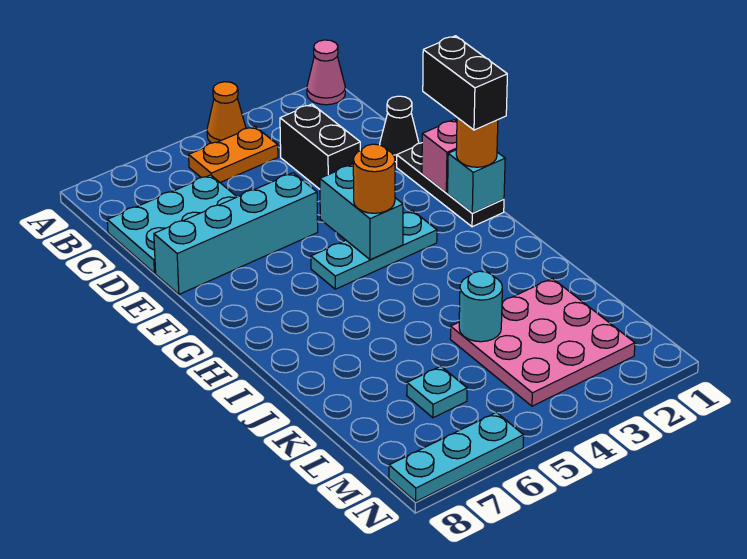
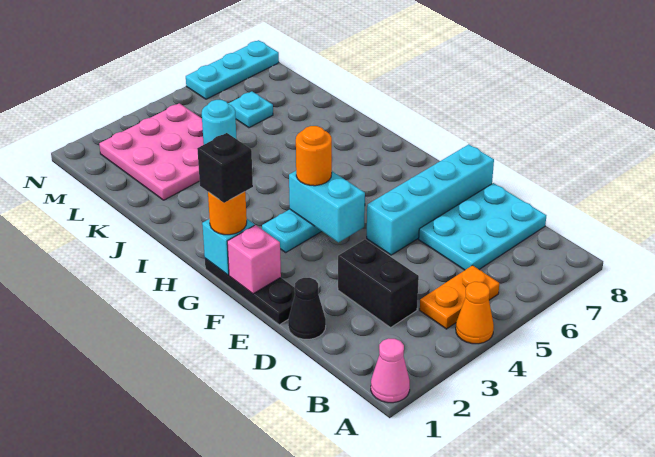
black brick F1:G1 level 4 -> black brick G1 level 4

